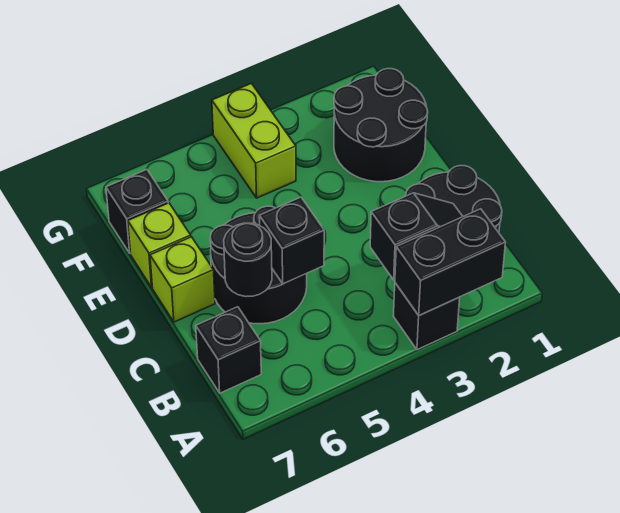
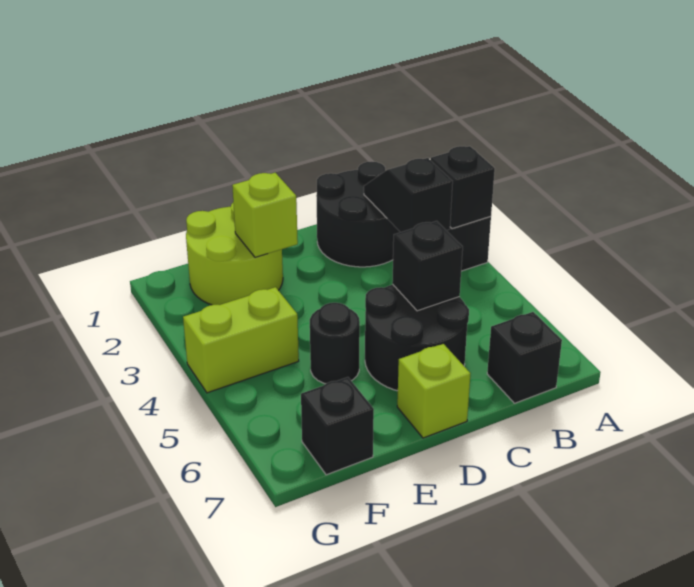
black brick A2:A3 level 2 -> black brick A3 level 2
black round brick C6 level 2 -> black round brick E5 level 1
black round brick E1:F2 level 1 -> lime round brick E1:F2 level 1
lime brick E7 level 1 -> lime brick E2 level 2

